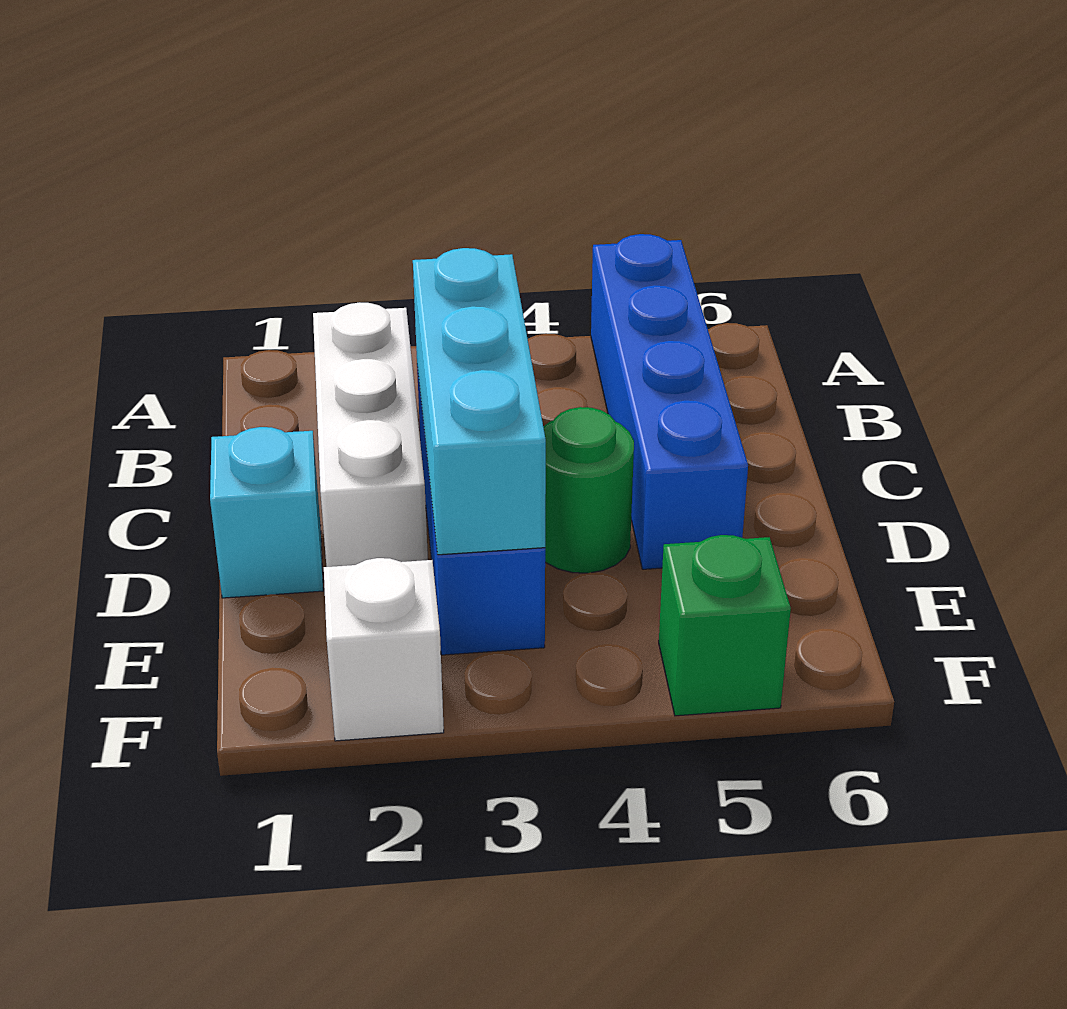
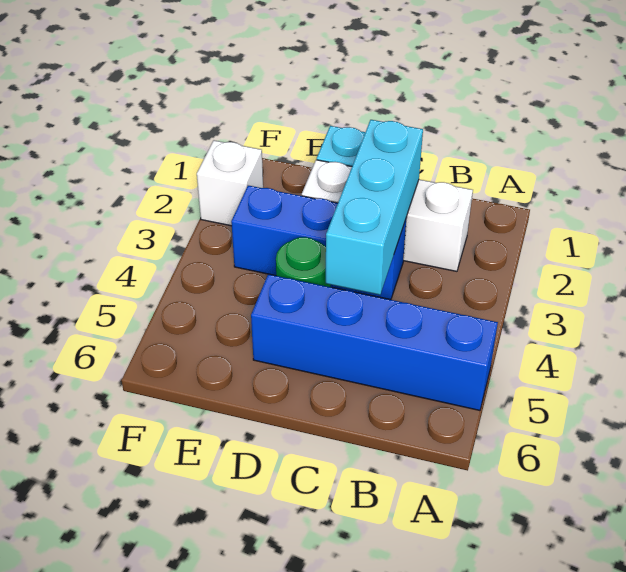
cyan brick C3:E3 level 2 -> cyan brick C2:C4 level 2
green brick F5 level 1 -> none

